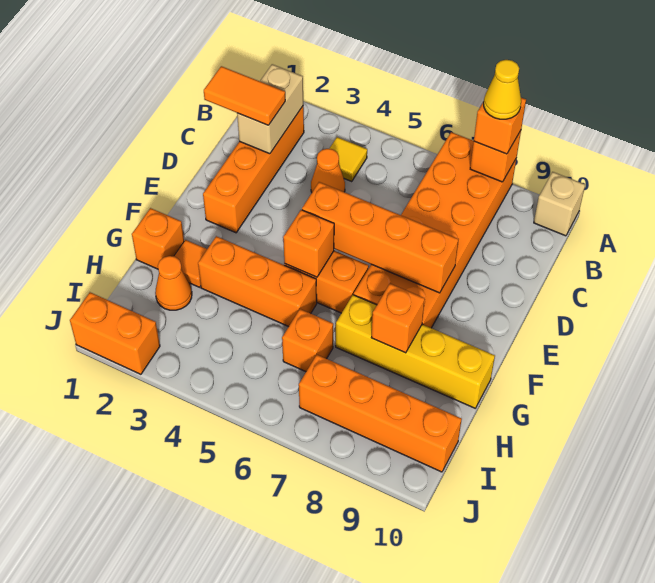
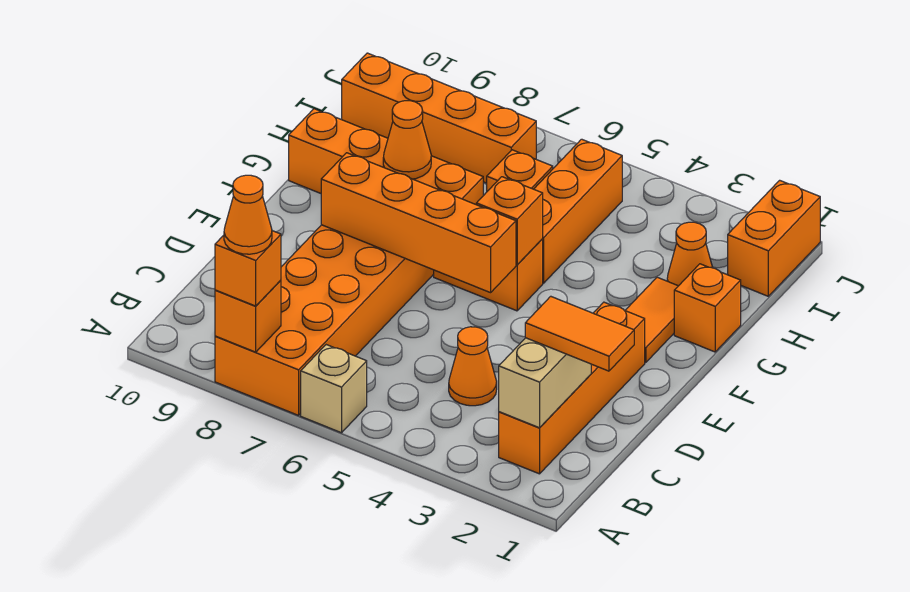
yellow cone A8 level 4 -> orange cone A8 level 4
tan brick A10 level 1 -> tan brick A6 level 1
yellow tile B4 level 1 -> none
orange tile G2 level 1 -> orange tile F2:G2 level 1
orange brick G3:G5 level 1 -> orange brick G5:I5 level 1
yellow brick G7:G10 level 1 -> orange brick G7:G10 level 1
orange brick G8 level 2 -> orange cone G8 level 2
orange brick J1:J2 level 1 -> orange brick I1:J1 level 1

